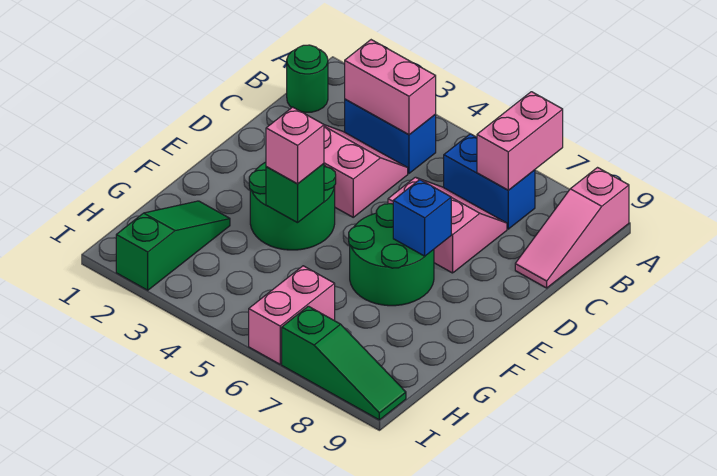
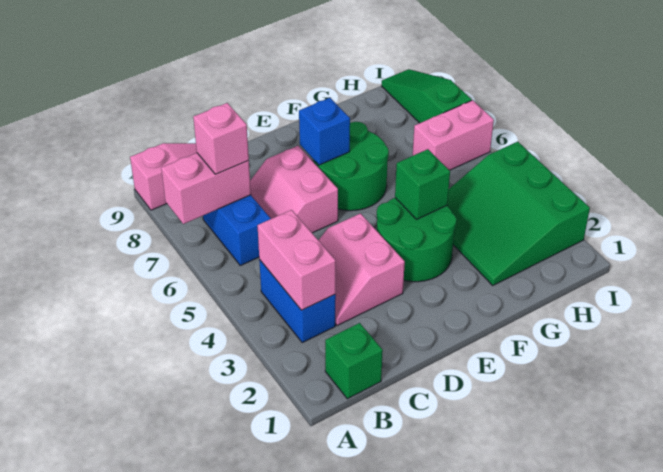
green round brick B1 level 1 -> green brick B1 level 1
pink brick F4 level 3 -> pink brick B7 level 3
green slope G2:I2 level 1 top I -> green slope G2:I4 level 1 top I

